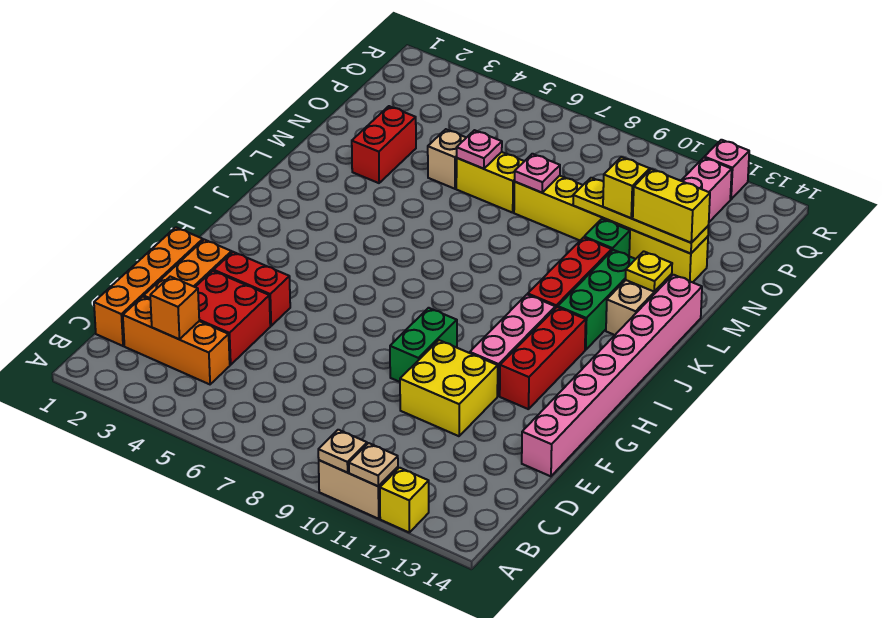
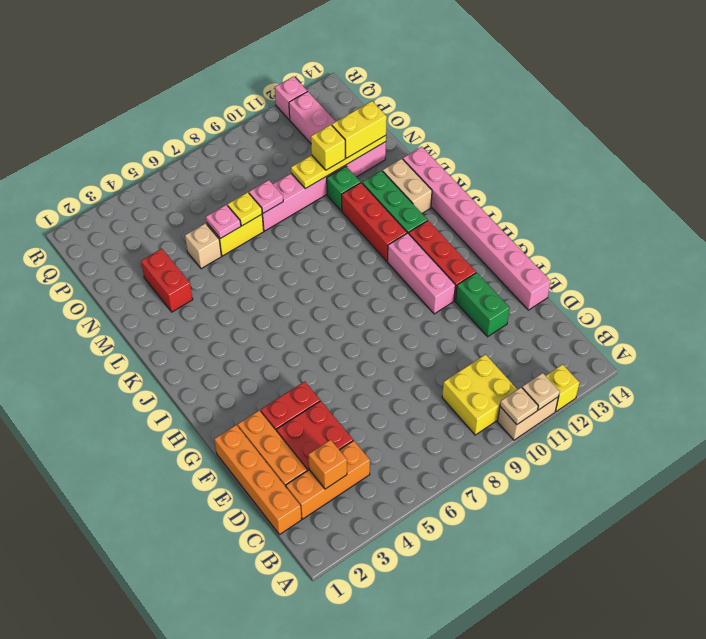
yellow brick E10:F11 level 1 -> yellow brick B9:C10 level 1
green brick F9:G9 level 1 -> green brick E12:F12 level 1
yellow plate L13 level 2 -> yellow plate N7 level 2
yellow brick N8:N13 level 1 -> pink brick N8:N13 level 1

